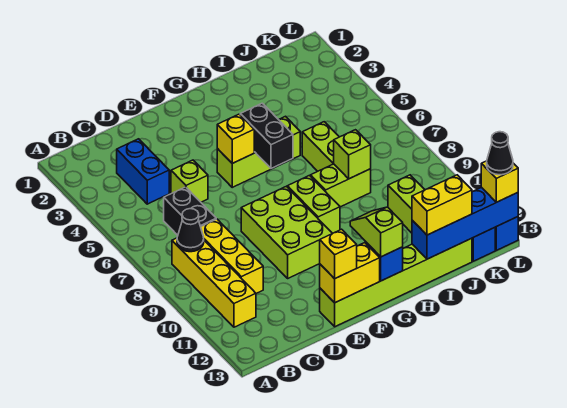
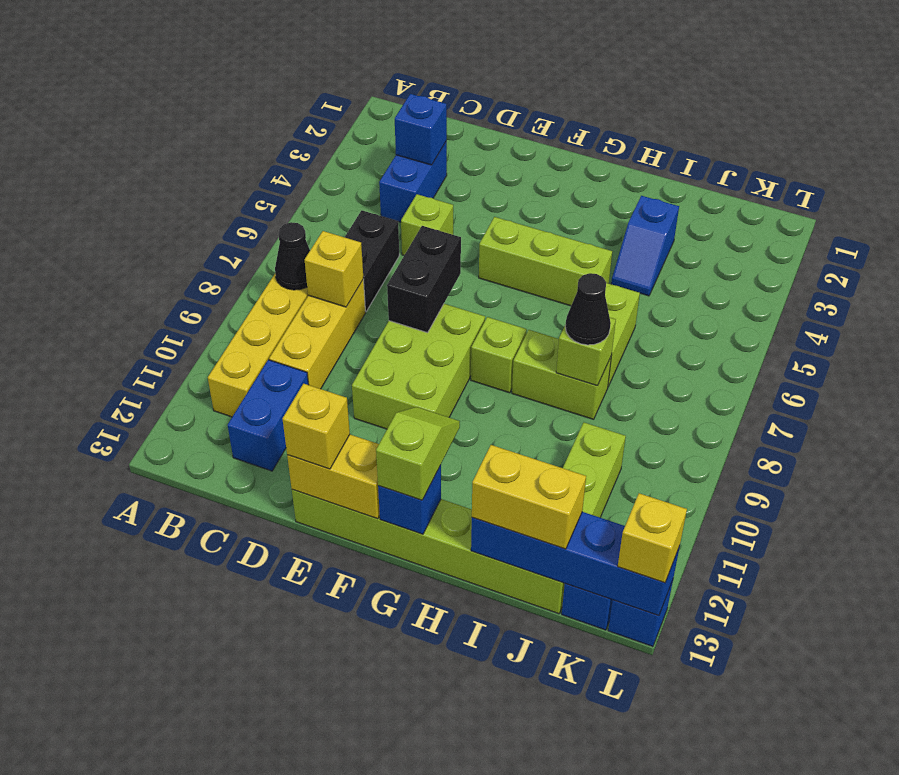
none -> blue brick C3 level 2
none -> blue brick C11:C12 level 1
yellow brick F5 level 2 -> yellow brick C8 level 2
black brick G5:G6 level 2 -> black brick E7:E8 level 2
lime brick G8:G9 level 1 -> lime brick G8 level 1
none -> blue slope I3:I4 level 1 top 3
black cone L13 level 4 -> black cone I8 level 3

